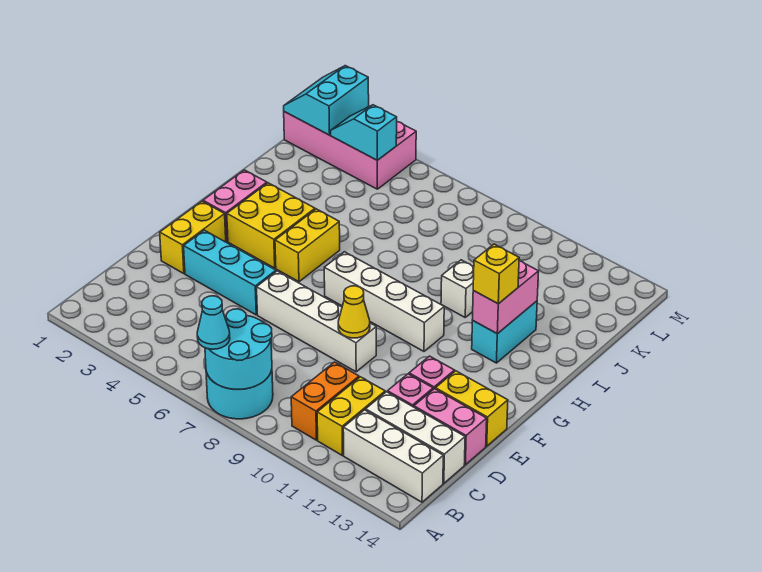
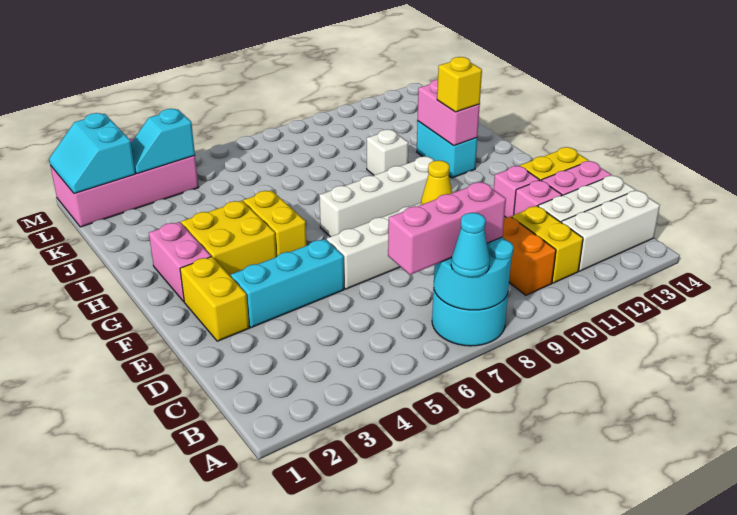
none -> pink brick B6:B8 level 3

